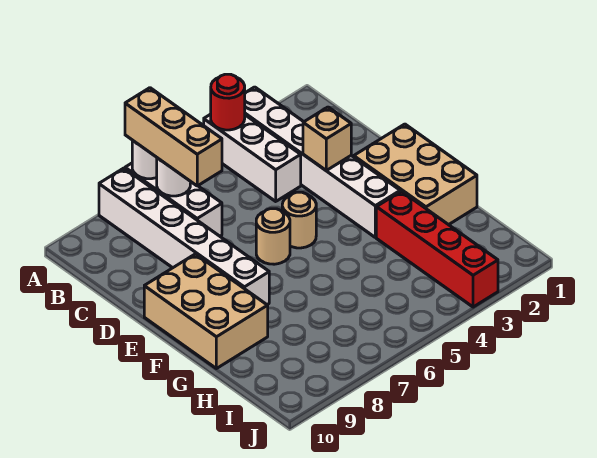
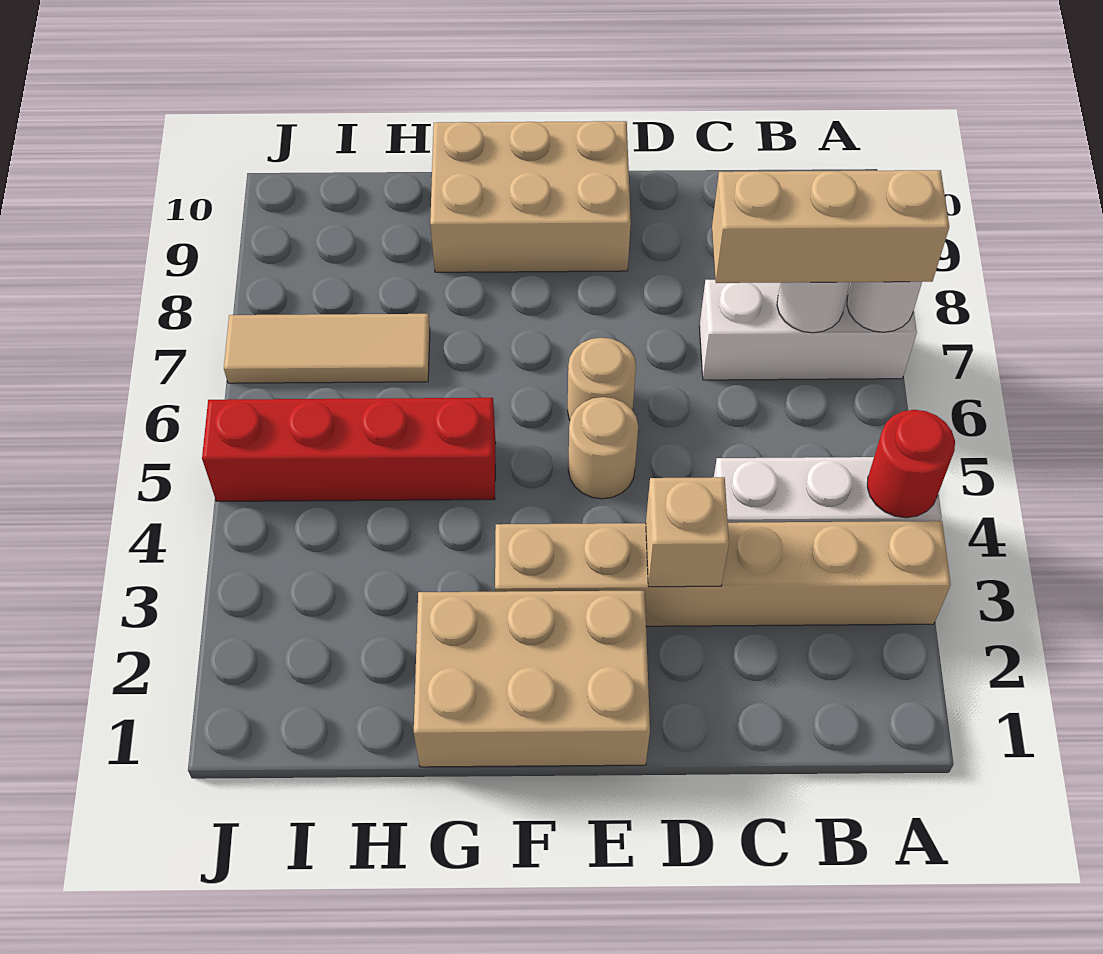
white brick A3:F3 level 1 -> tan brick A3:F3 level 1
white brick A8:F8 level 1 -> none
red brick G3:J3 level 1 -> red brick G5:J5 level 1
none -> tan tile H7:J7 level 1

